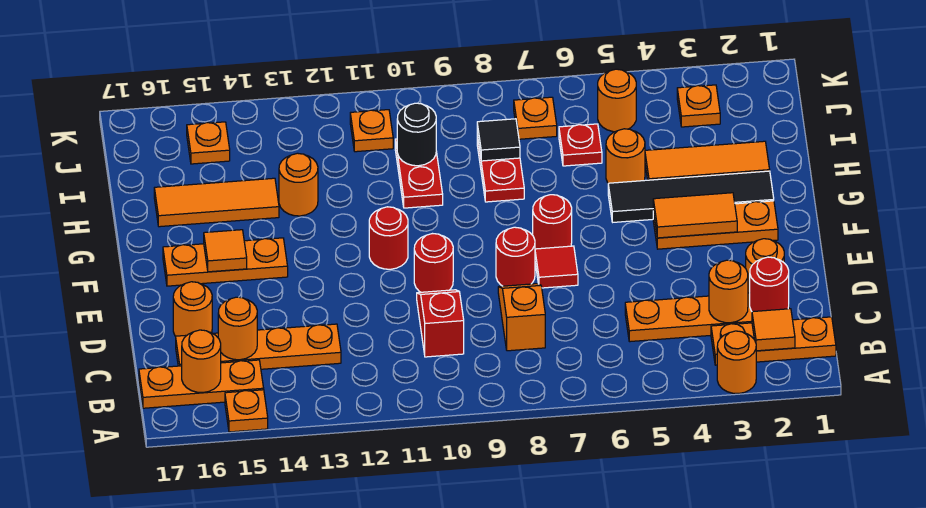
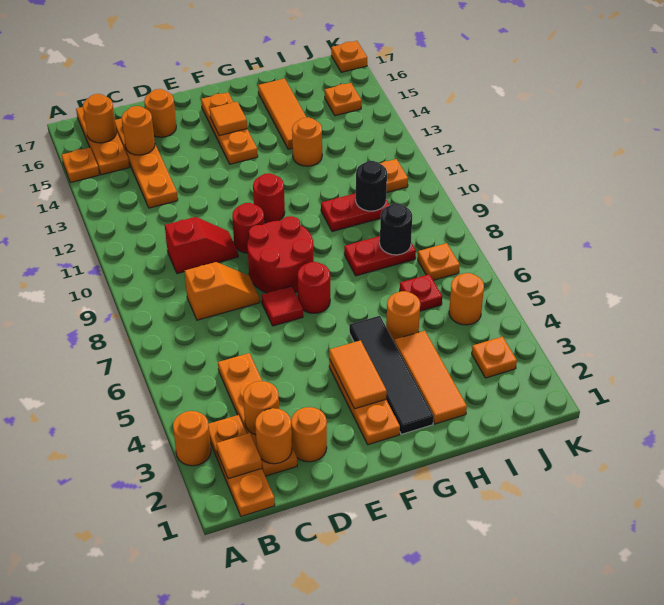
red round brick C2 level 2 -> orange round brick C2 level 2
red round brick E8 level 1 -> red round brick E8:F9 level 1
black tile I8 level 2 -> black round brick I8 level 2
none -> orange plate K17 level 1

